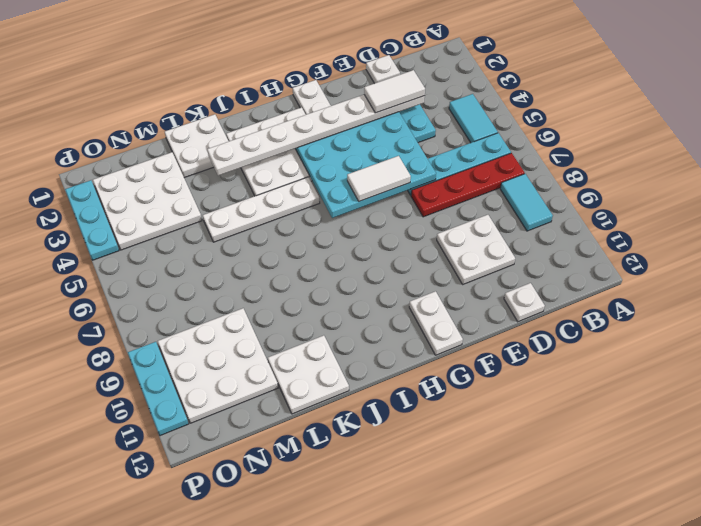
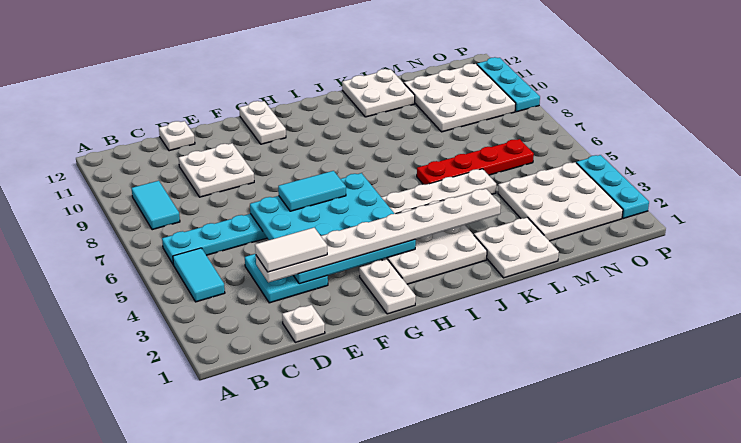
red plate B7:E7 level 1 -> red plate K6:N6 level 1
white tile F6:G6 level 3 -> cyan tile F6:G6 level 3

